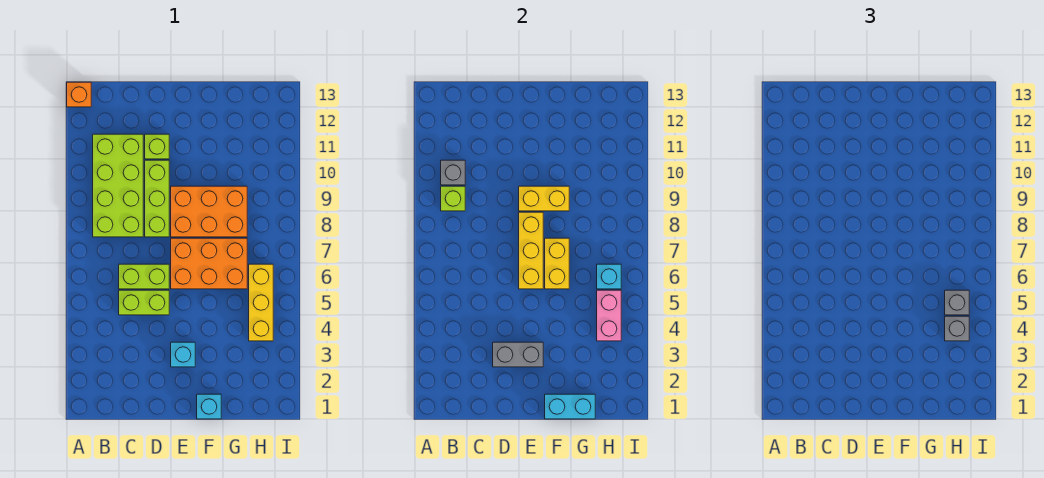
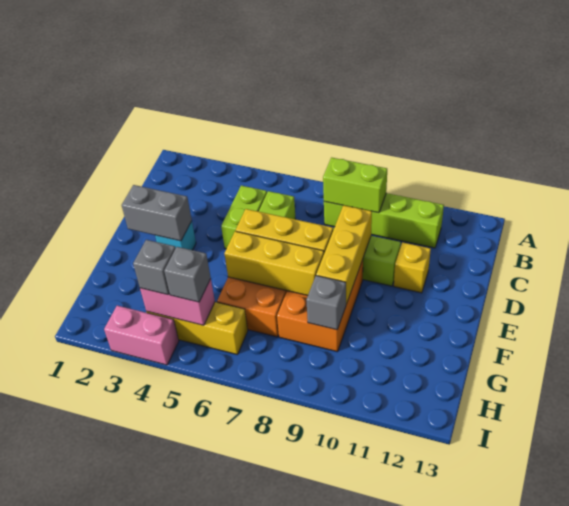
orange brick A13 level 1 -> none
lime brick B8:C11 level 1 -> lime brick B8:B11 level 1
lime brick B9 level 2 -> lime brick B8:B9 level 2
grey brick B10 level 2 -> grey brick G9 level 2
grey brick D3:E3 level 2 -> grey brick E2:E3 level 2
lime brick D11 level 1 -> yellow brick D11 level 1
yellow brick E9:F9 level 2 -> yellow brick D9:F9 level 2
cyan brick F1 level 1 -> none
cyan brick F1:G1 level 2 -> none
yellow brick F6:F7 level 2 -> yellow brick F6:F8 level 2
cyan brick H6 level 2 -> none
none -> pink brick I3:I4 level 1

